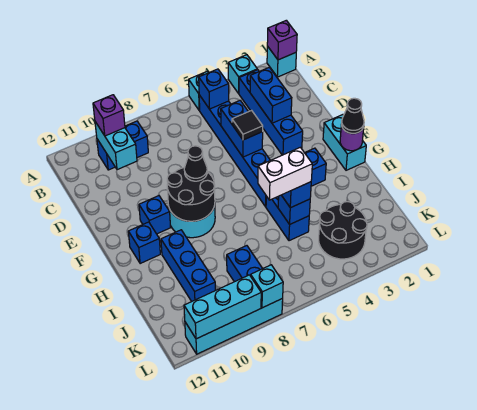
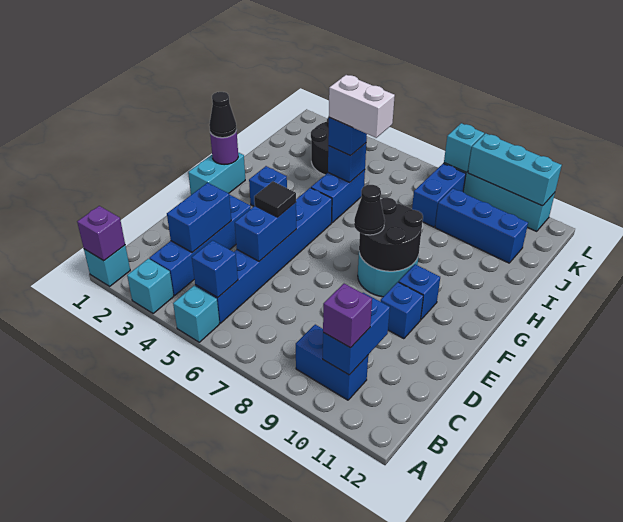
cyan brick B10:C10 level 2 -> blue brick B10:C10 level 2
blue brick G11 level 1 -> blue brick E10 level 1
blue brick H10:J10 level 1 -> blue brick J9:J11 level 1

